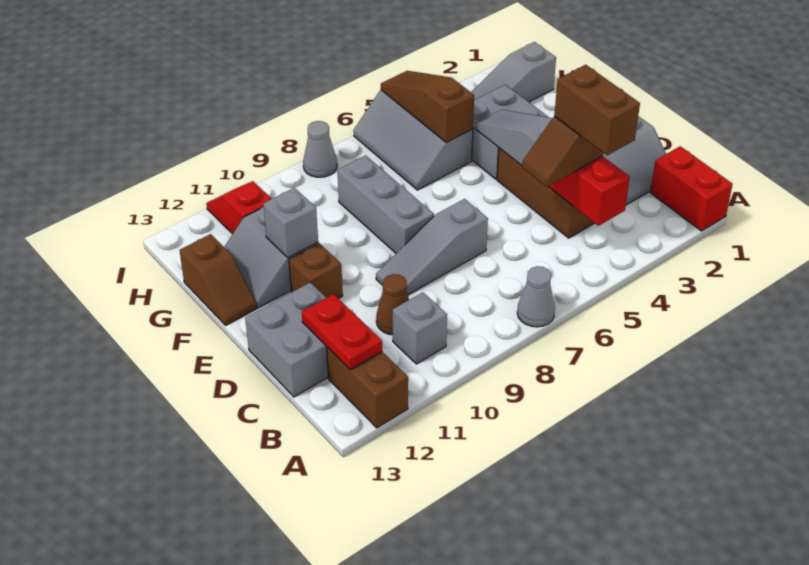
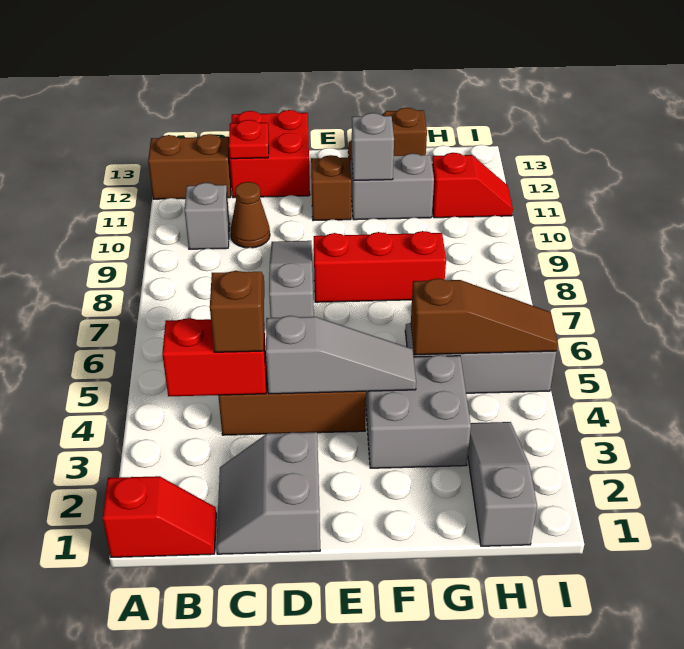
red brick A1:B1 level 1 -> red slope A1:B1 level 1 top A
grey cone A7 level 1 -> none
brown brick B4:C4 level 4 -> none
red plate B12:C12 level 2 -> red plate C12 level 2
grey brick C12:D13 level 1 -> red brick C12:D13 level 1
grey brick E8:G8 level 1 -> red brick E8:G8 level 1
grey cone I8 level 1 -> none

